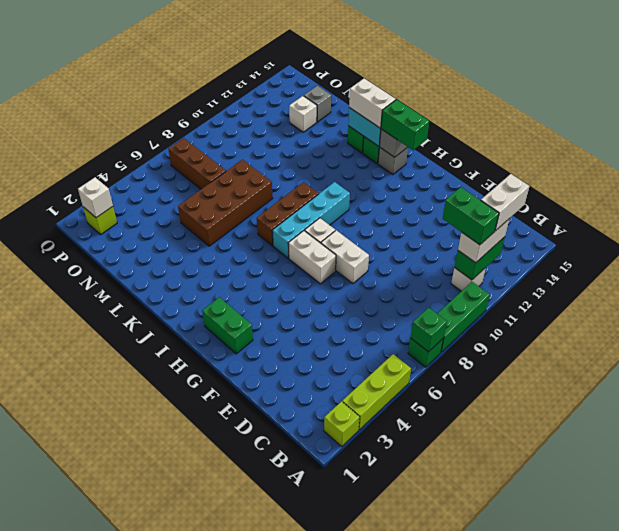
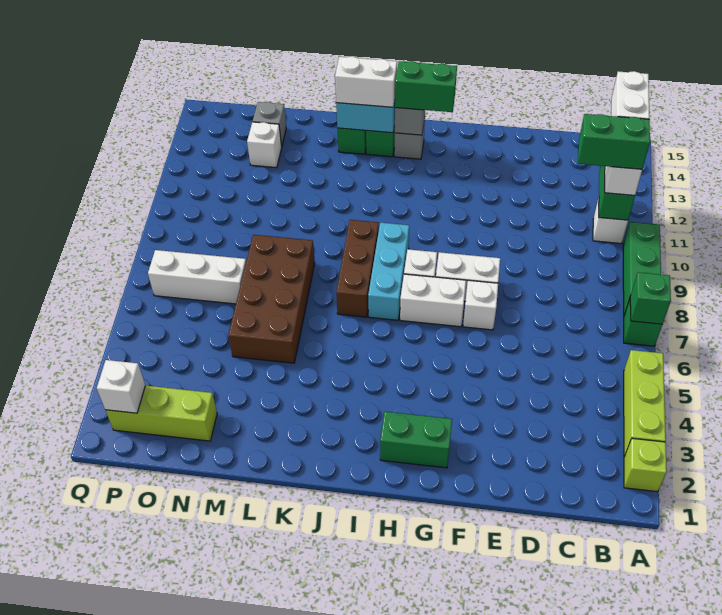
none -> white brick F7 level 1
cyan brick I7:I10 level 1 -> cyan brick I7:I9 level 1
brown brick N7:P7 level 1 -> white brick N7:P7 level 1
lime brick P2 level 1 -> lime brick N2:P2 level 1

